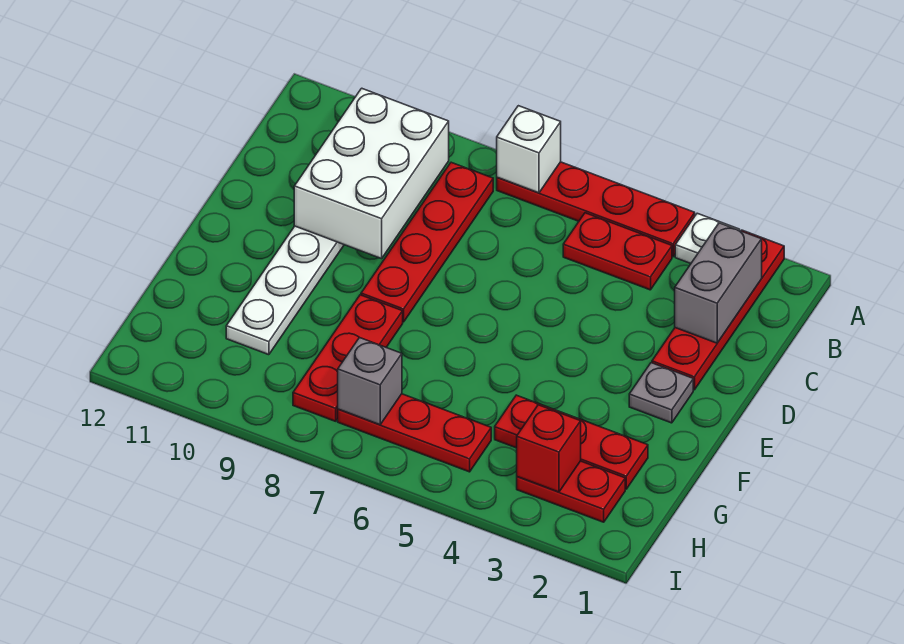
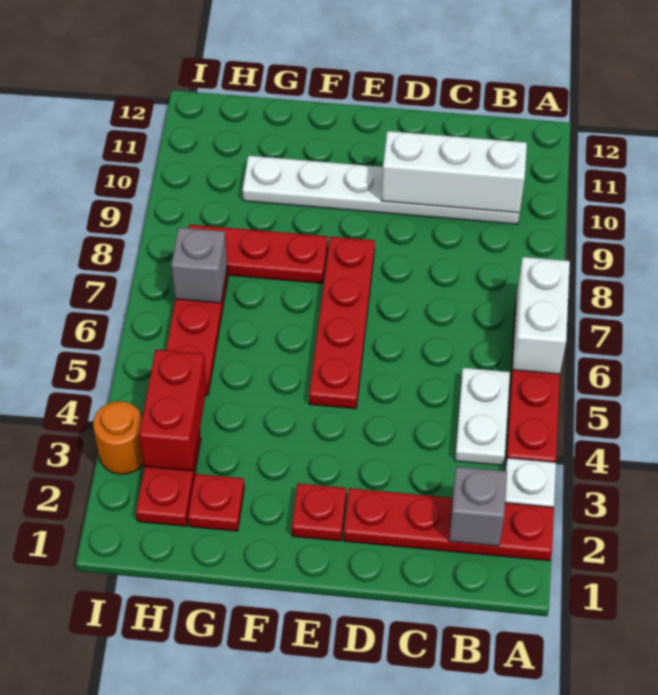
white brick A7 level 2 -> white brick A6:A7 level 2
grey brick B2:C2 level 2 -> grey brick B2 level 2
red plate B4:B5 level 1 -> white plate B4:B5 level 1
red plate B8:E8 level 1 -> red plate E5:E8 level 1
white brick B9:D10 level 2 -> white brick B10:D10 level 2
grey plate E2 level 1 -> red plate E2 level 1
red plate G2:G4 level 1 -> red plate G2 level 1
red brick H3 level 2 -> red brick H3:H4 level 2
none -> orange round brick I3 level 1

